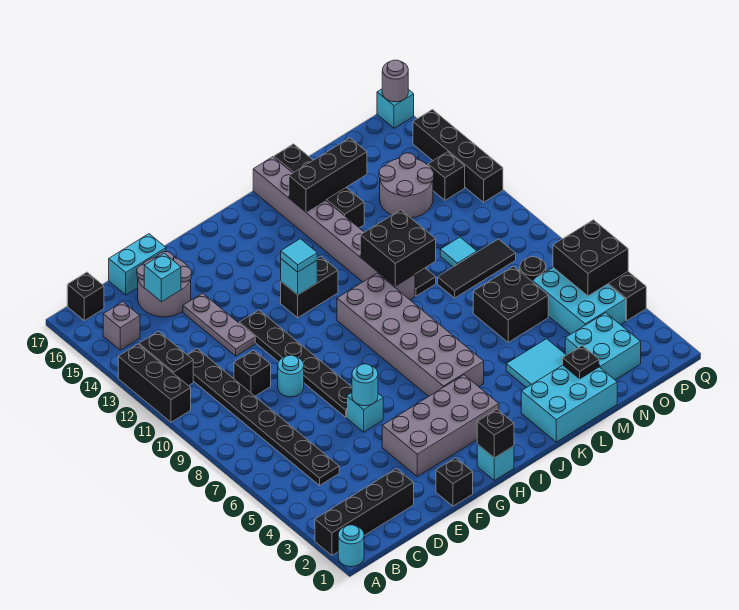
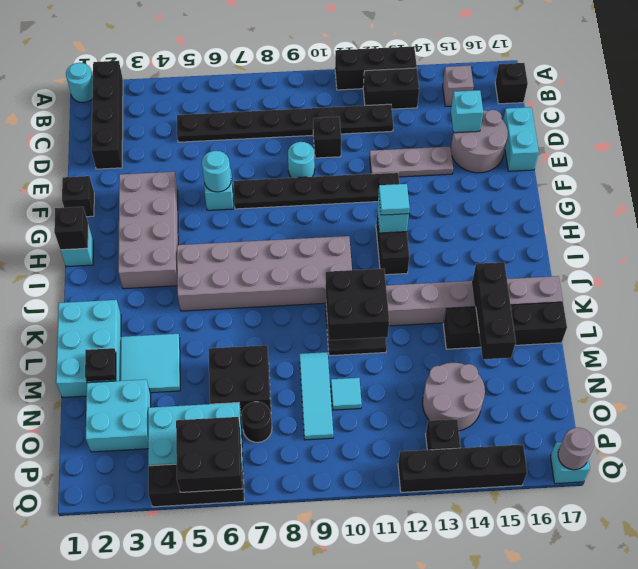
black tile M9:O9 level 1 -> cyan tile M9:O9 level 1

